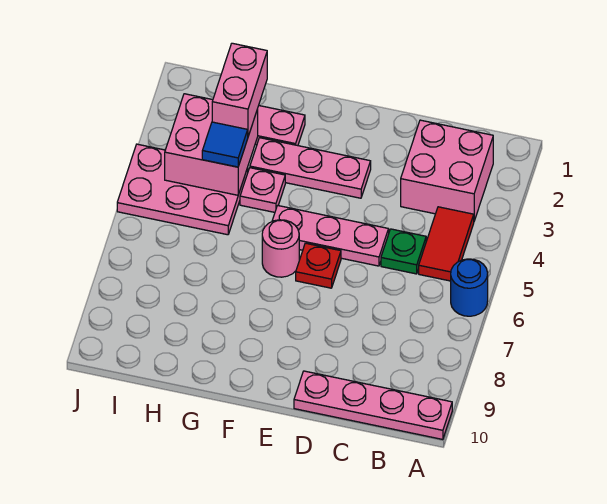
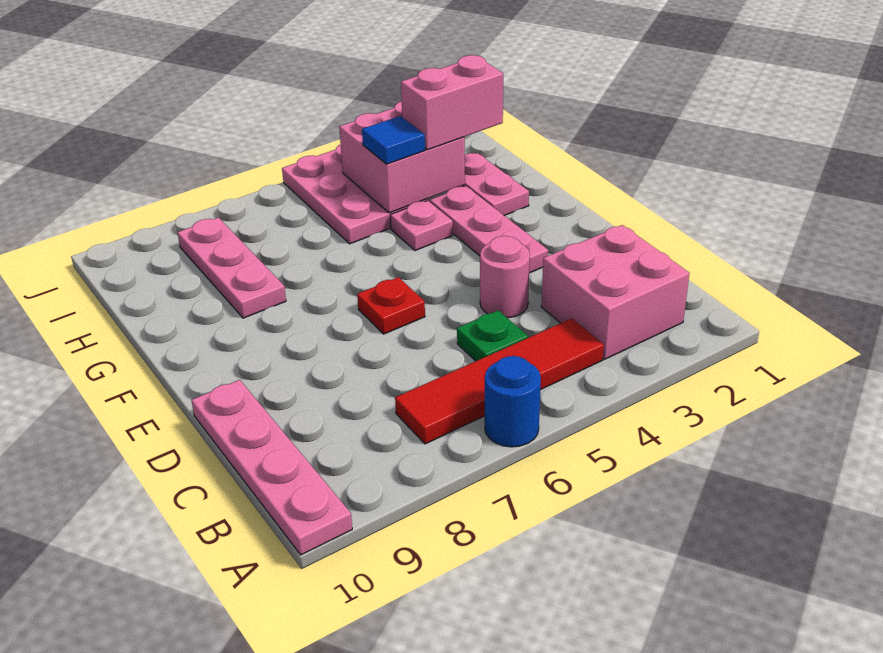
red tile B4:B5 level 1 -> red tile B4:B7 level 1
pink plate D5:F5 level 1 -> pink plate G8:I8 level 1
pink round brick F6 level 1 -> pink round brick D4 level 1

